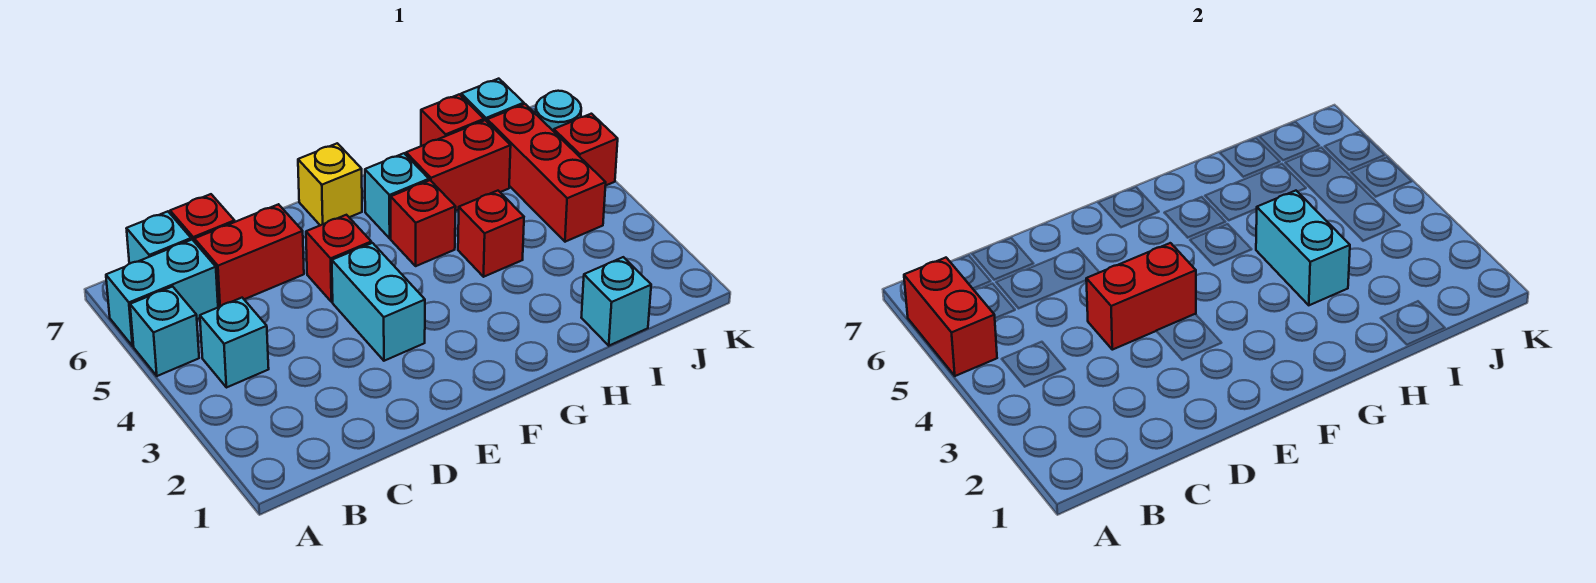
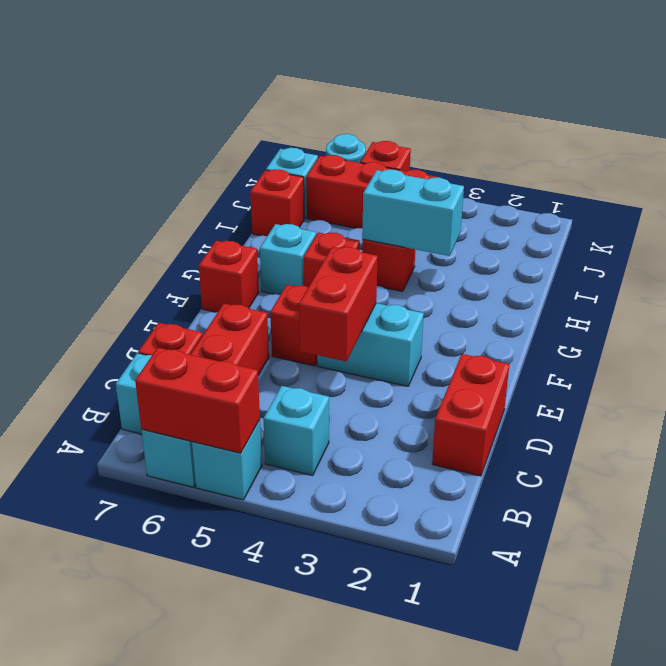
yellow brick F7 level 1 -> red brick F7 level 1
red brick H6:I6 level 1 -> red brick C1:D1 level 1
cyan brick I1 level 1 -> none

